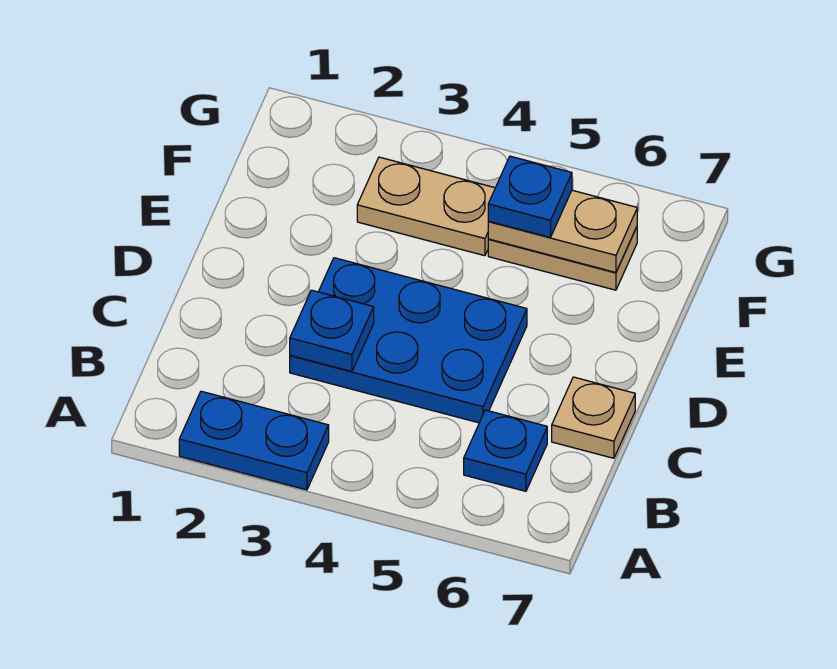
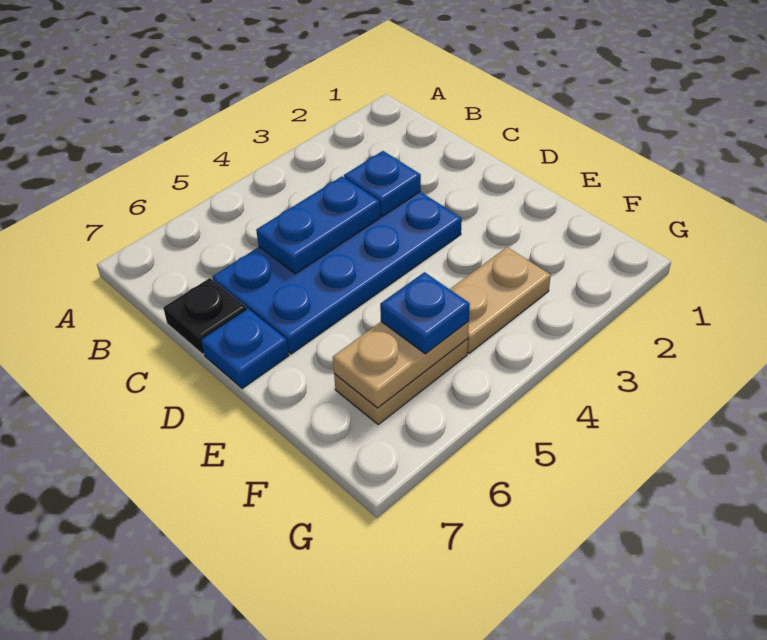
blue plate A2:A3 level 1 -> blue plate C4:C5 level 2
blue plate B6 level 1 -> blue plate D7 level 1
blue plate C3:D5 level 1 -> blue plate C3:D6 level 1
tan plate C7 level 1 -> black plate C7 level 1

